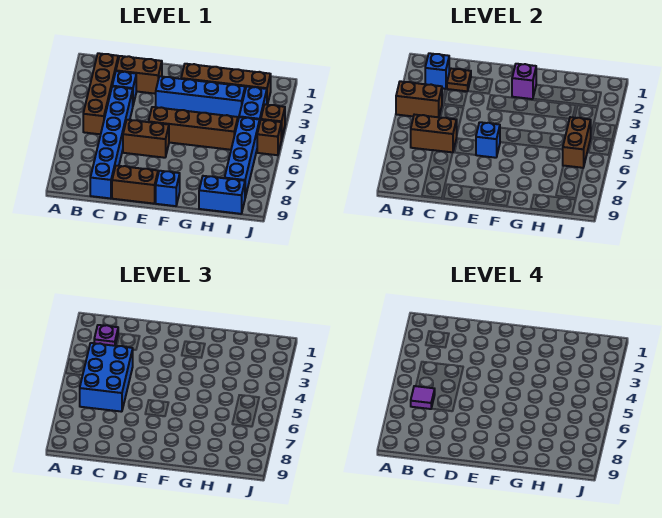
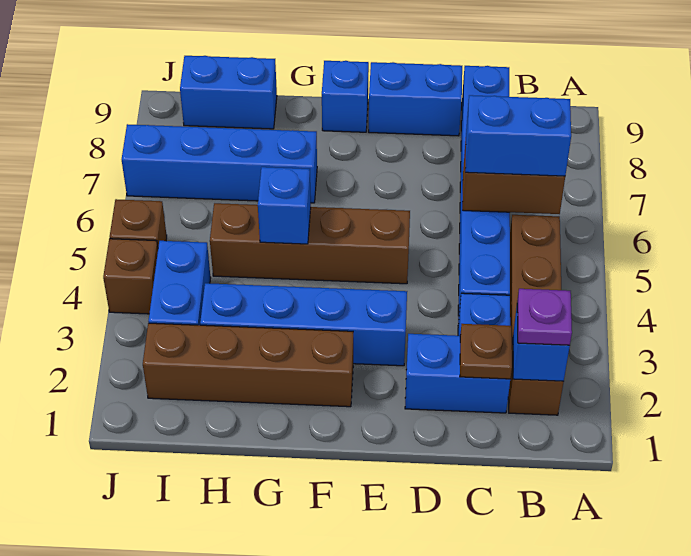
brown brick A4:B4 level 2 -> none
blue brick B4:C6 level 3 -> blue brick B6:C6 level 3
purple tile B6 level 4 -> none
brown brick C2:D2 level 1 -> blue brick C2:D2 level 1
brown brick D6:E6 level 1 -> none
brown brick D9:E9 level 1 -> blue brick D9:E9 level 1
blue brick E6 level 2 -> blue brick G5 level 2
purple brick F2 level 2 -> none
blue brick I5:I8 level 1 -> blue brick G7:J7 level 1
brown brick I5:I6 level 2 -> none

